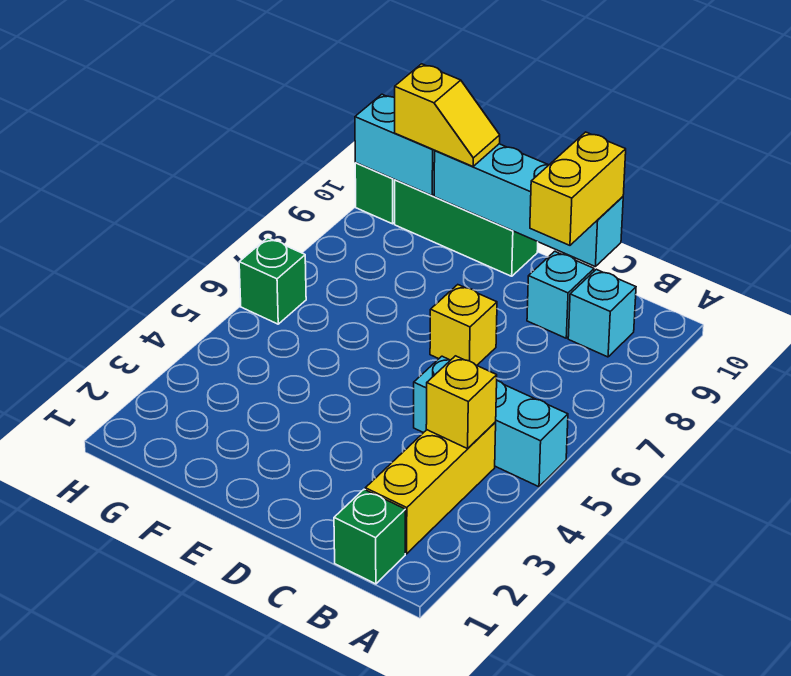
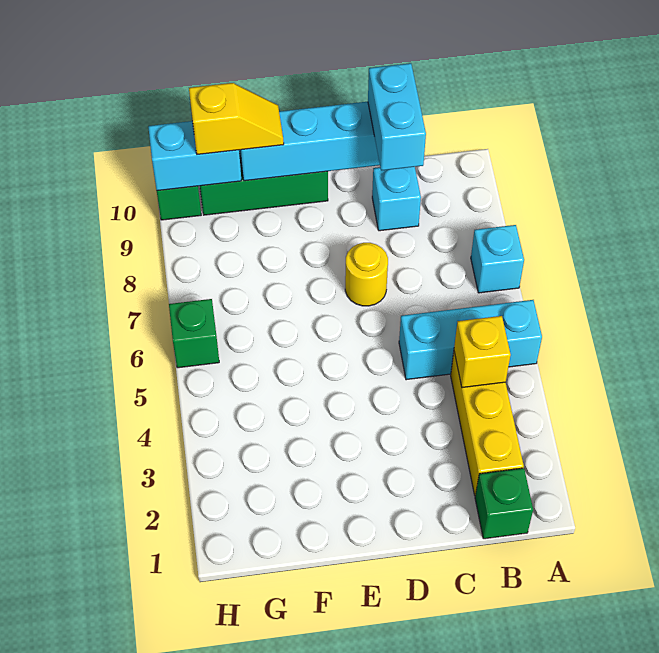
cyan brick B9 level 1 -> cyan brick A7 level 1
yellow brick C9:C10 level 3 -> cyan brick C9:C10 level 3
yellow brick D7 level 1 -> yellow round brick D7 level 1

